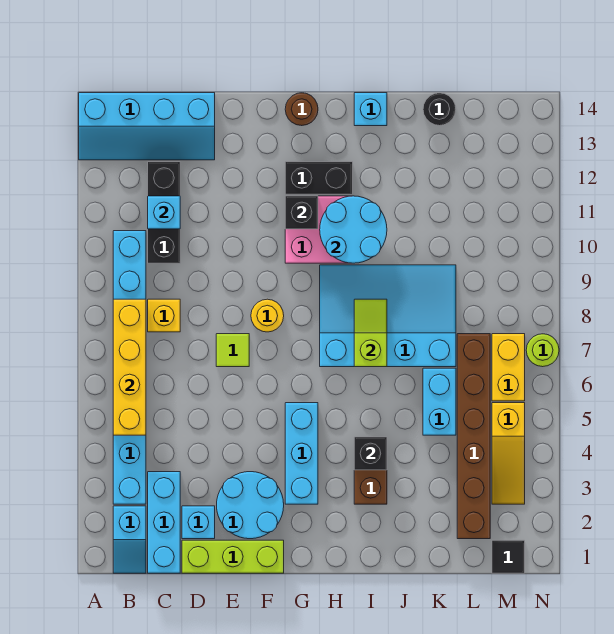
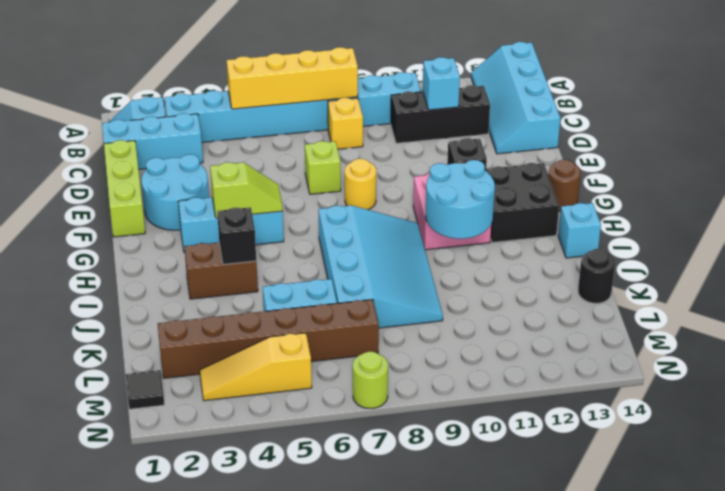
cyan brick D2 level 1 -> none
lime tile E7 level 1 -> lime brick E7 level 1
black brick G12:H12 level 1 -> black brick G12:H13 level 1
lime slope I7:I8 level 2 top 7 -> lime slope G4:G5 level 2 top 4
yellow brick M6:M7 level 1 -> none

